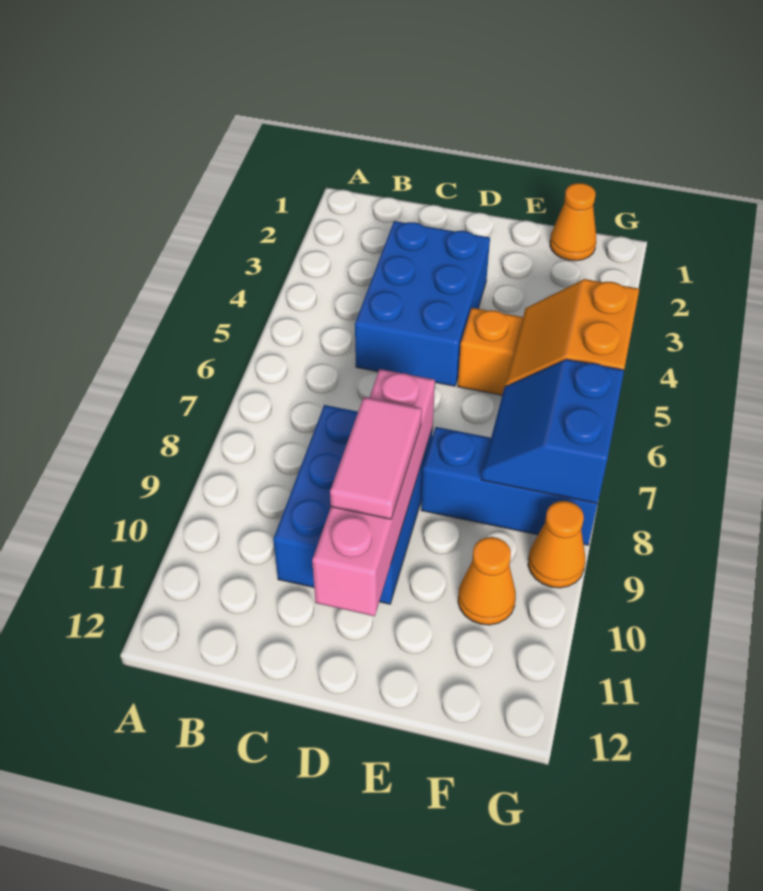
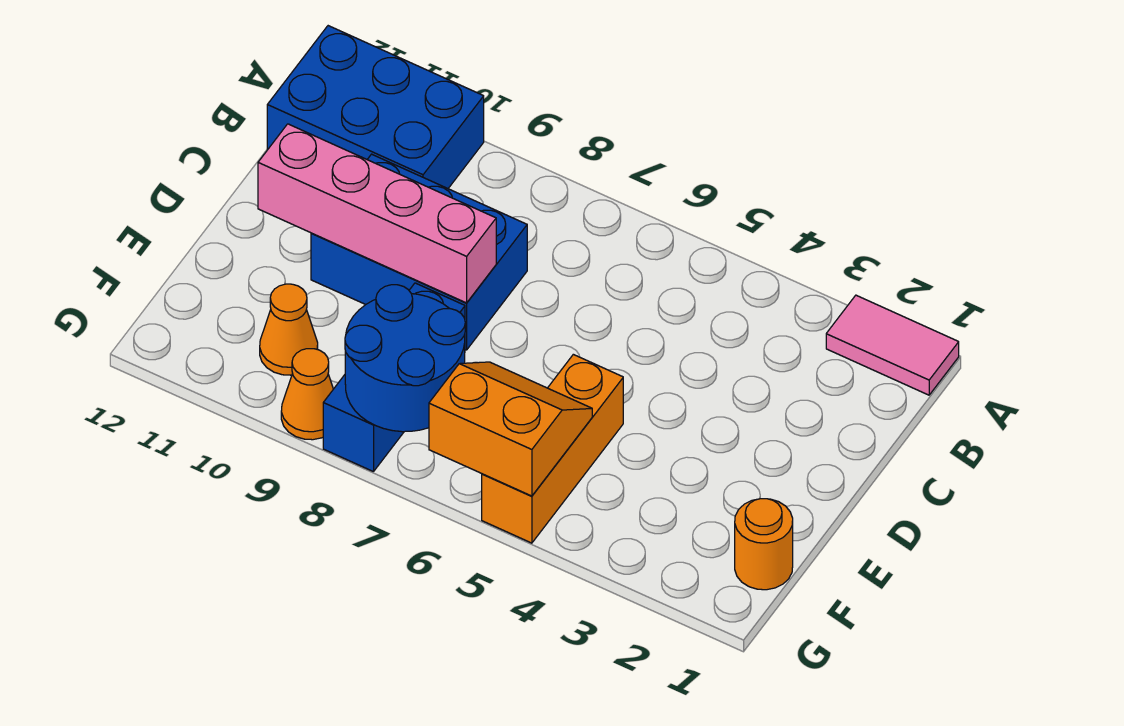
blue brick C3:D5 level 1 -> blue brick A10:B12 level 1
pink tile D9:D10 level 3 -> pink tile A1:A2 level 1
orange cone F1 level 1 -> orange round brick F1 level 1
blue slope F7:G8 level 2 top G -> blue round brick F7:G8 level 2

